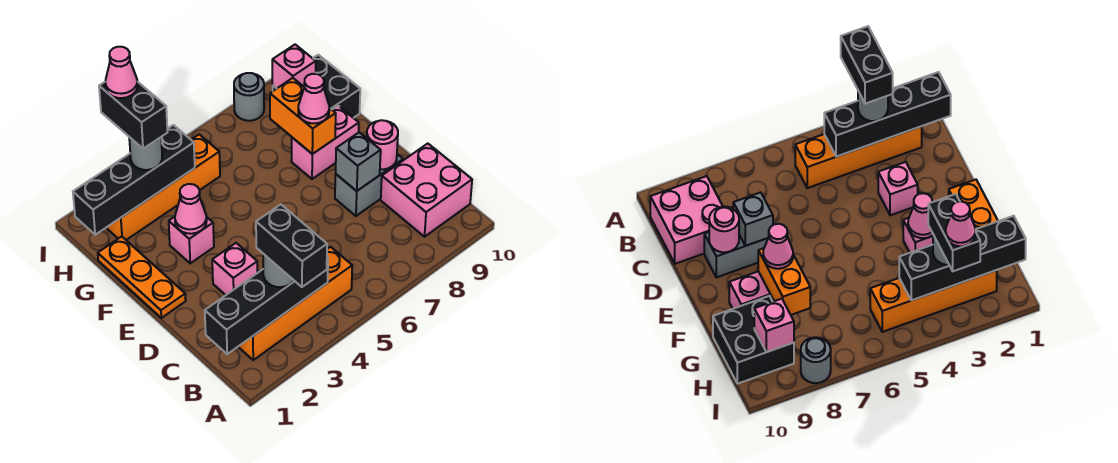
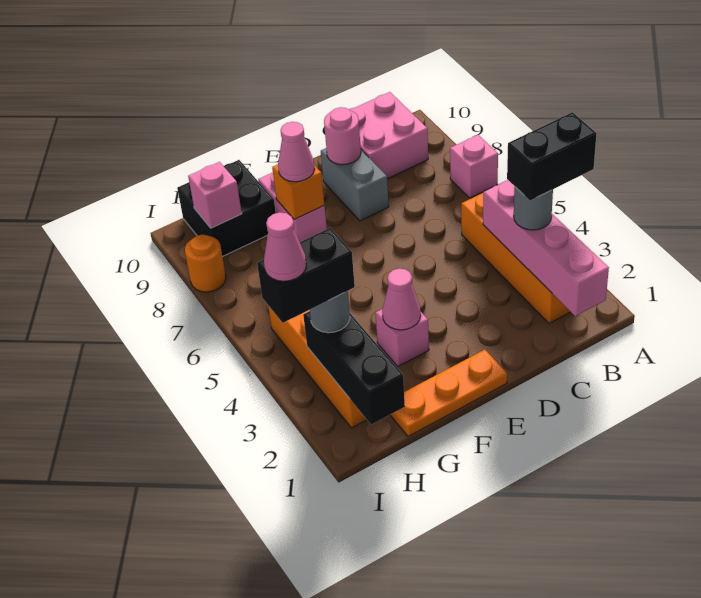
black brick B1:B4 level 2 -> pink brick B1:B4 level 2
pink brick D3 level 1 -> pink brick A7 level 1
grey brick D8 level 2 -> none
orange brick F8:G8 level 2 -> orange brick F8 level 2
black brick H1:H4 level 2 -> black brick H1:H3 level 2
grey round brick I8 level 1 -> orange round brick I8 level 1

